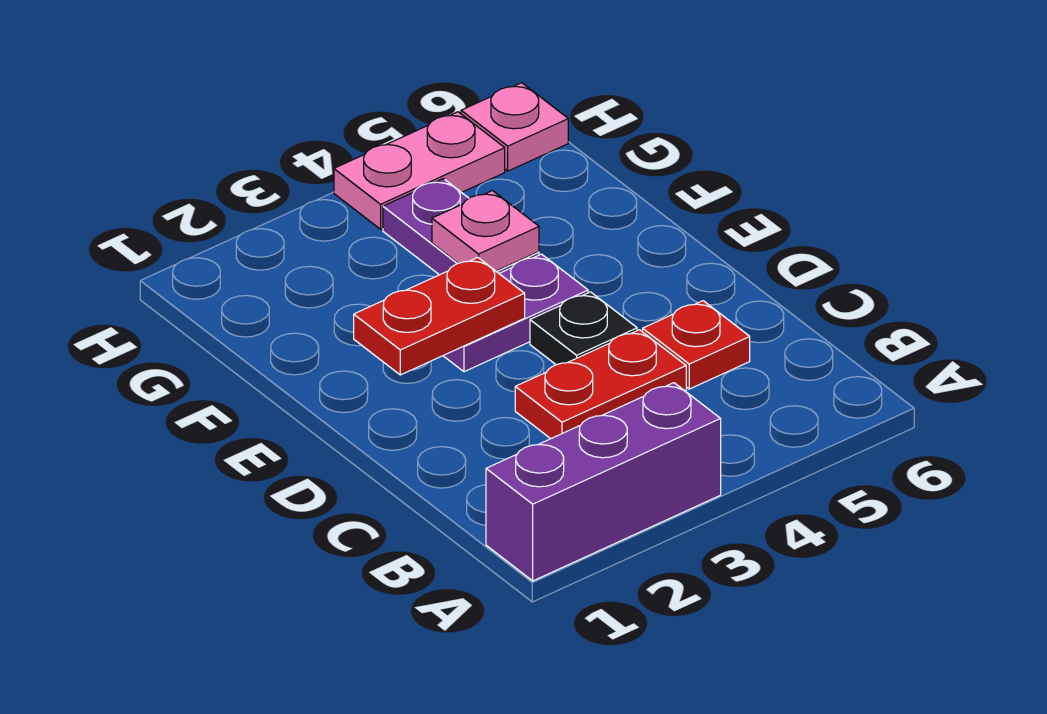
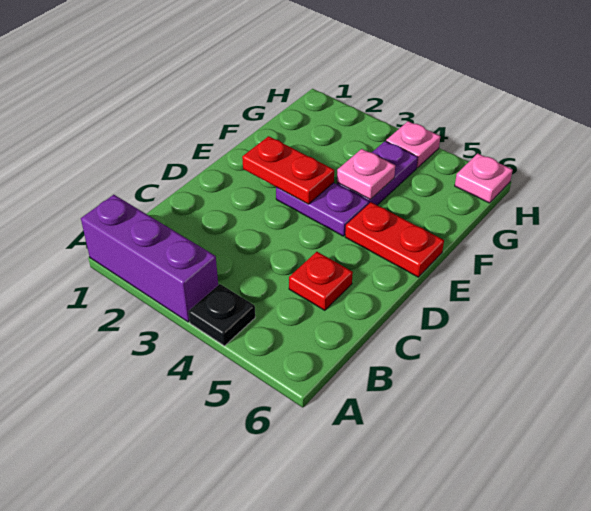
red plate C3:C4 level 1 -> red plate E5:E6 level 1
black plate D4 level 1 -> black plate A4 level 1
pink plate H4:H5 level 1 -> pink plate H4 level 1

